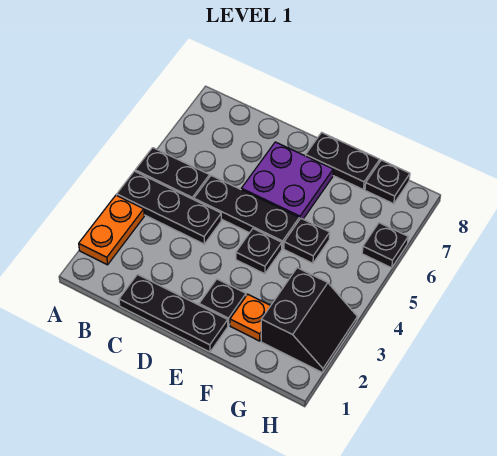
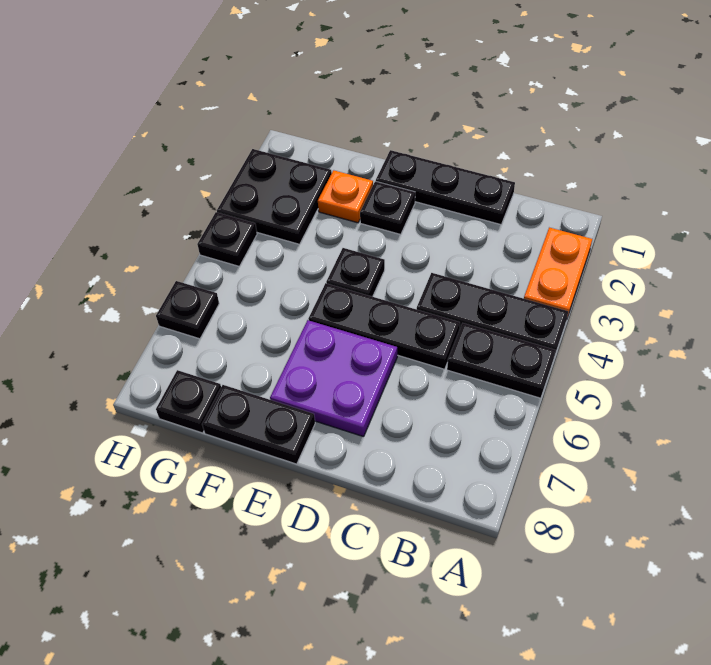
black plate F5 level 1 -> black plate H4 level 1
black slope G2:H3 level 1 top G -> black plate G2:H3 level 1

